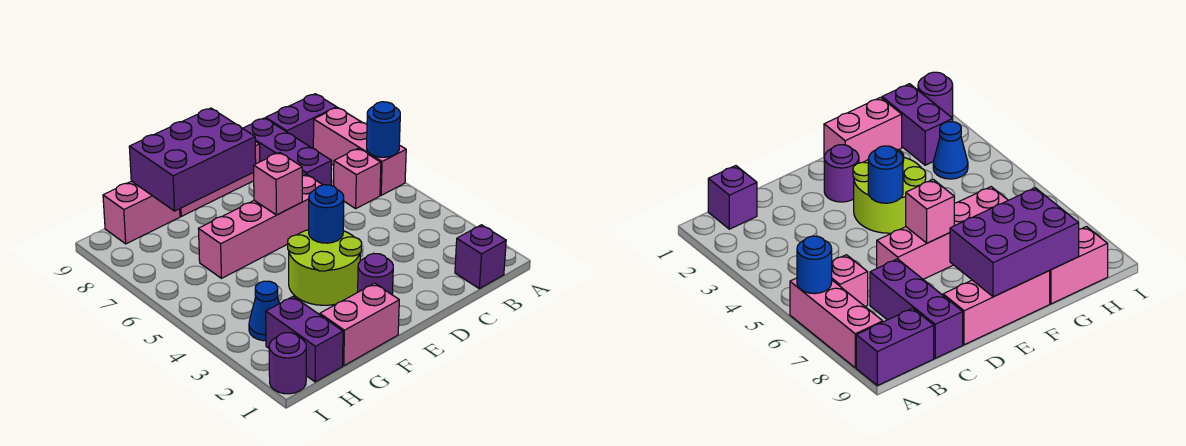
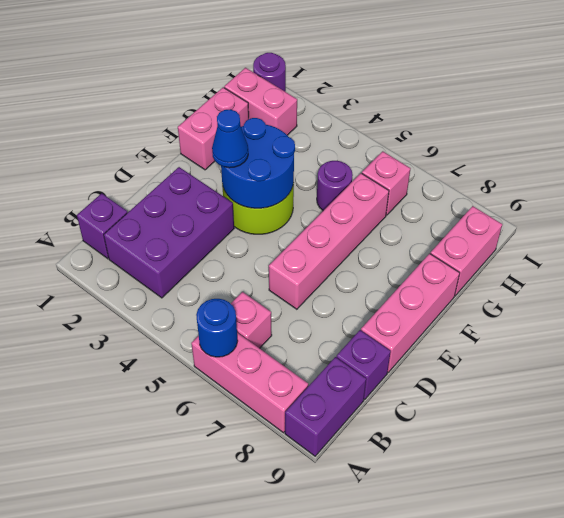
purple brick C7:C9 level 1 -> purple brick C9 level 1
purple round brick E2 level 1 -> purple round brick G5 level 1
blue round brick E4 level 2 -> blue round brick E3:F4 level 2
pink brick E6 level 2 -> pink brick H6 level 1
purple brick E8:G9 level 2 -> purple brick B2:D3 level 1
purple brick H1:H2 level 1 -> pink brick H1:H2 level 1
blue cone H3 level 1 -> blue cone E3 level 3

